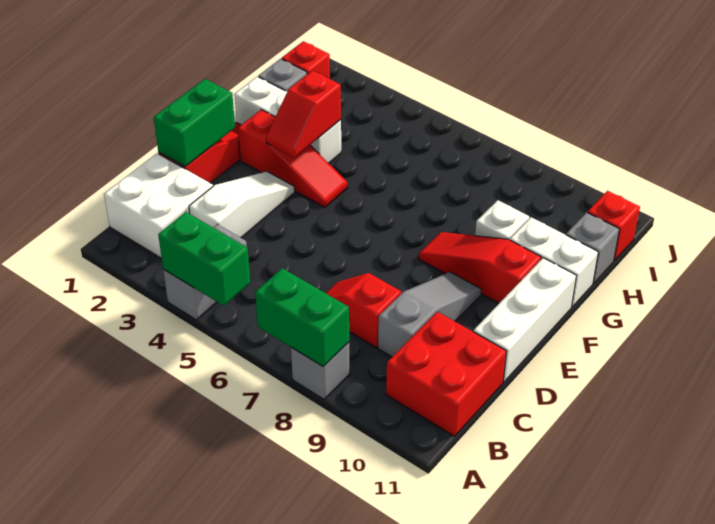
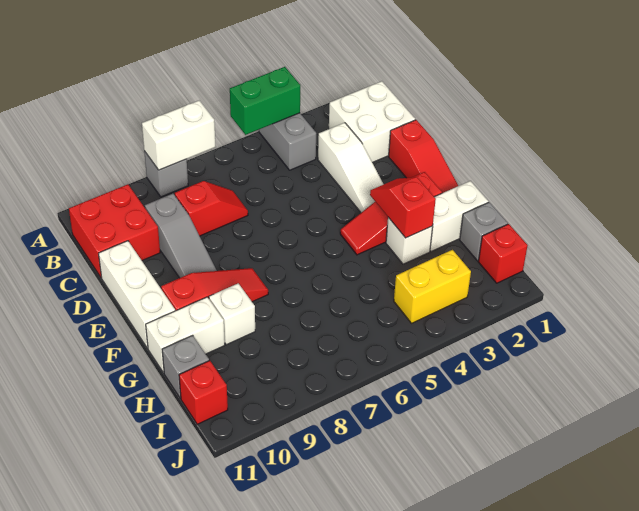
green brick A7:A8 level 2 -> white brick A7:A8 level 2
green brick D1:E1 level 2 -> none
none -> yellow brick I3:I4 level 1

